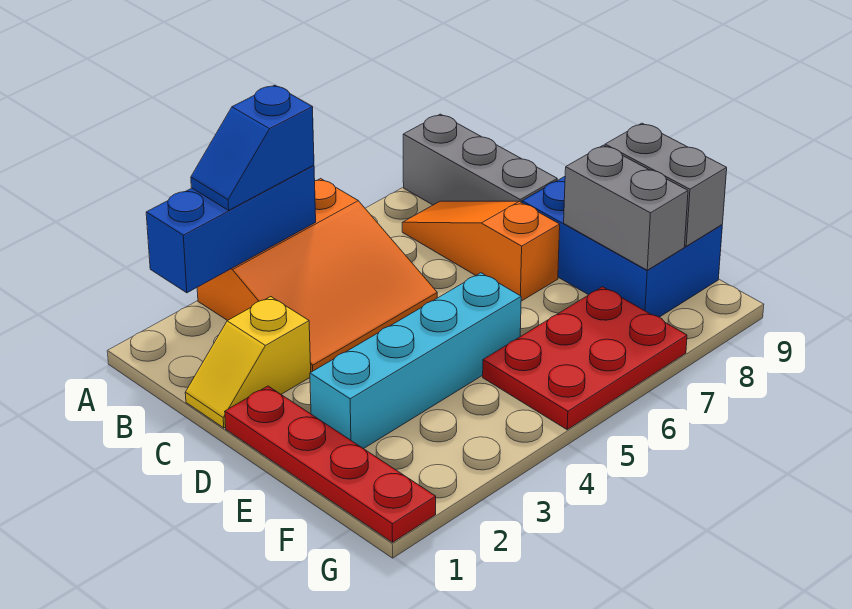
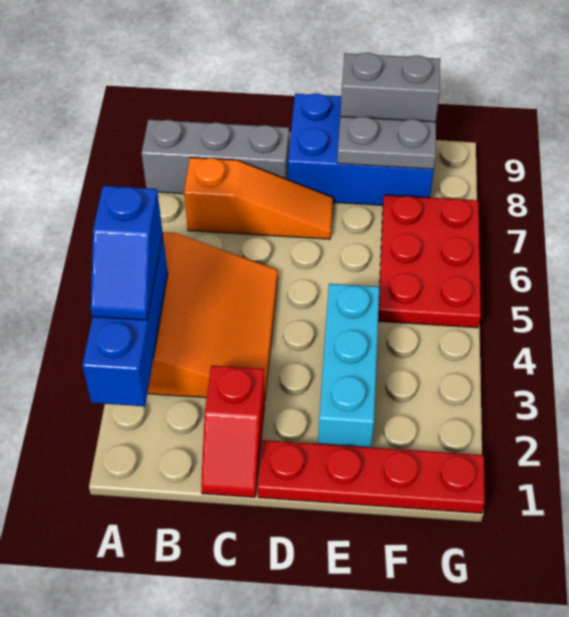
orange slope B7:D7 level 1 top D -> orange slope B7:D7 level 1 top B
yellow slope C1:C2 level 1 top 2 -> red slope C1:C2 level 1 top 2
cyan brick E2:E5 level 1 -> cyan brick E2:E4 level 1
grey brick E8:F8 level 2 -> grey plate E8:F8 level 2

